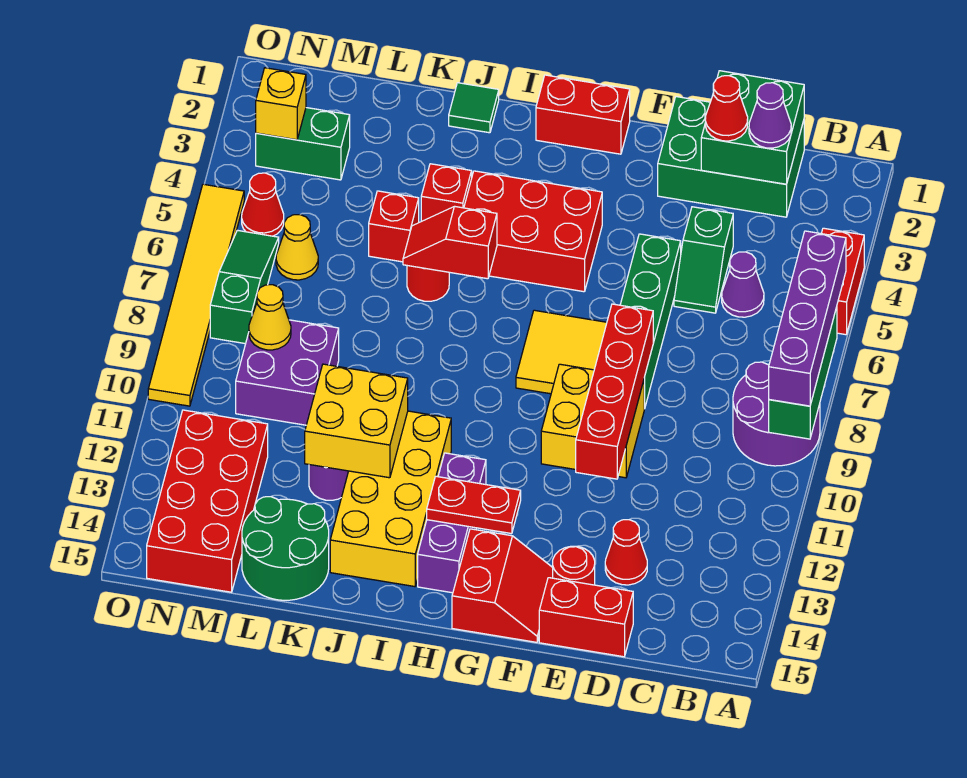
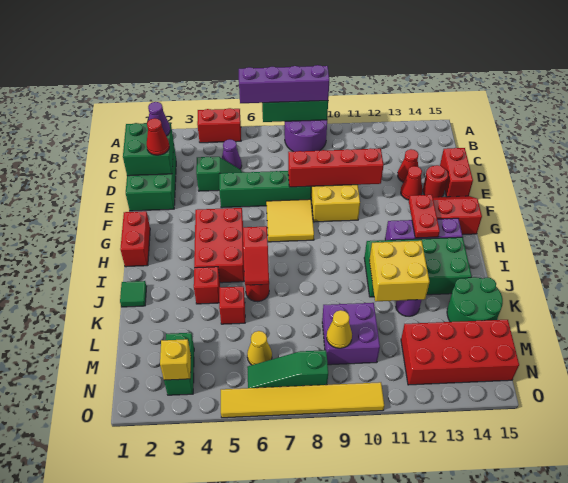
yellow brick I11:J14 level 1 -> green brick I11:J14 level 1
red cone N5 level 1 -> red cone E13 level 1

